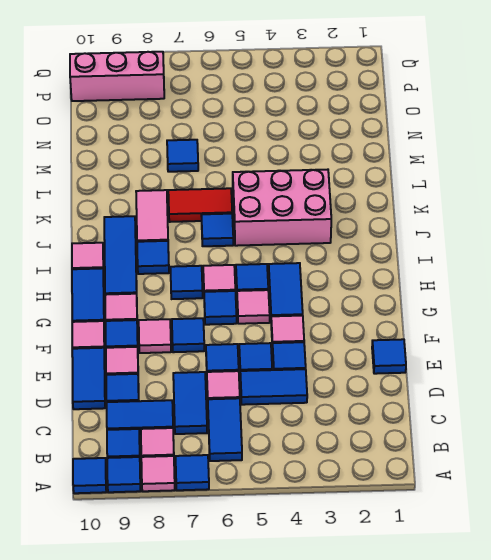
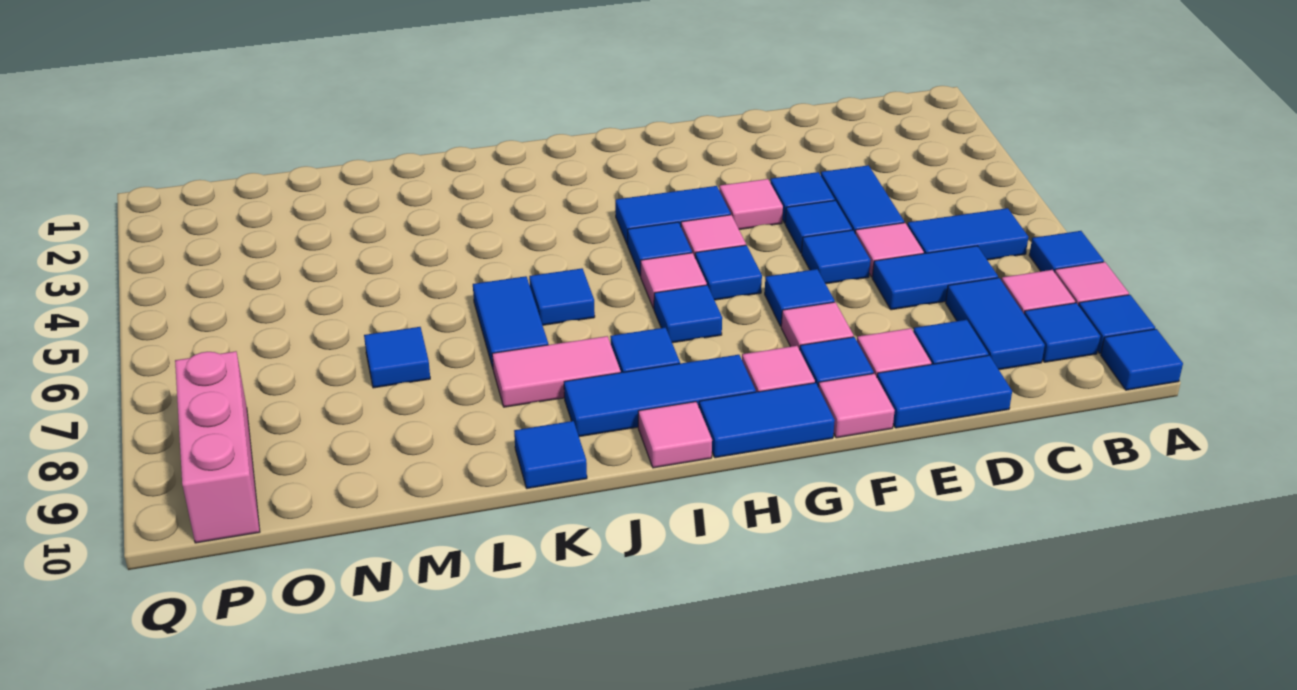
blue tile E1 level 1 -> blue tile K10 level 1
pink brick J3:K5 level 1 -> none
red tile K6:K7 level 1 -> blue tile K6:K7 level 1

